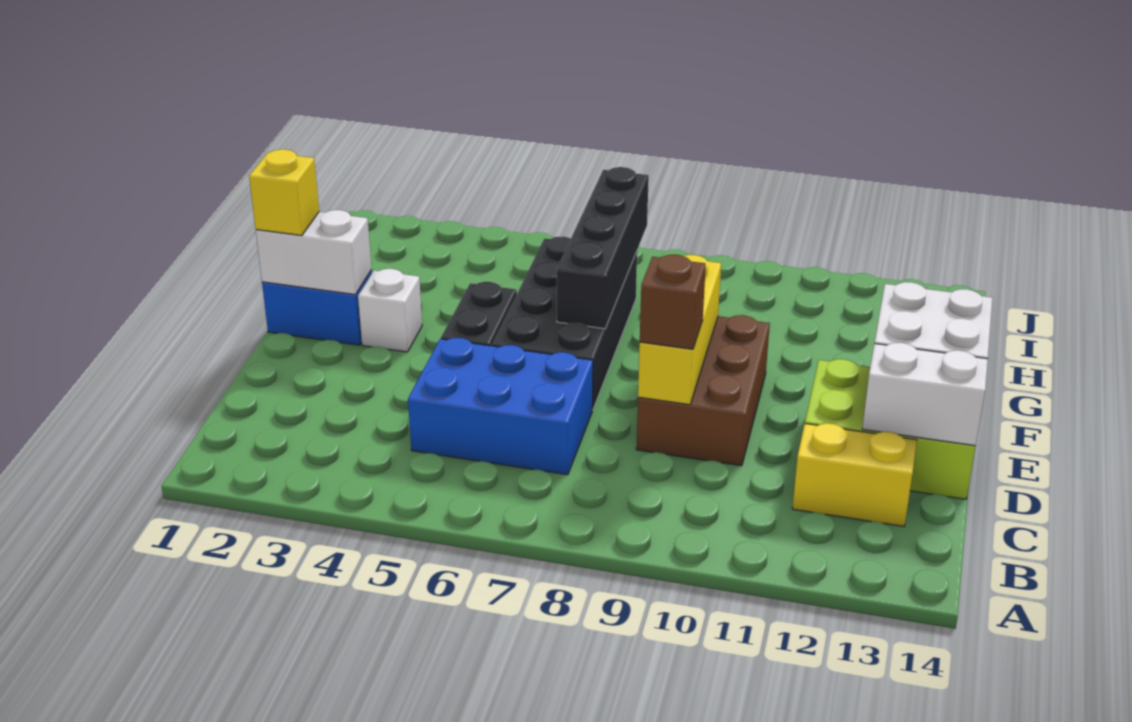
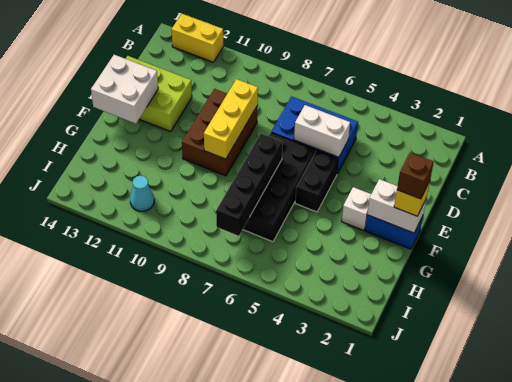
yellow brick C12:C13 level 1 -> yellow brick A12:A13 level 1
brown brick D9 level 3 -> brown brick F1 level 4
white brick D13:D14 level 2 -> white brick D5:D6 level 2
none -> cyan cone I11 level 1

